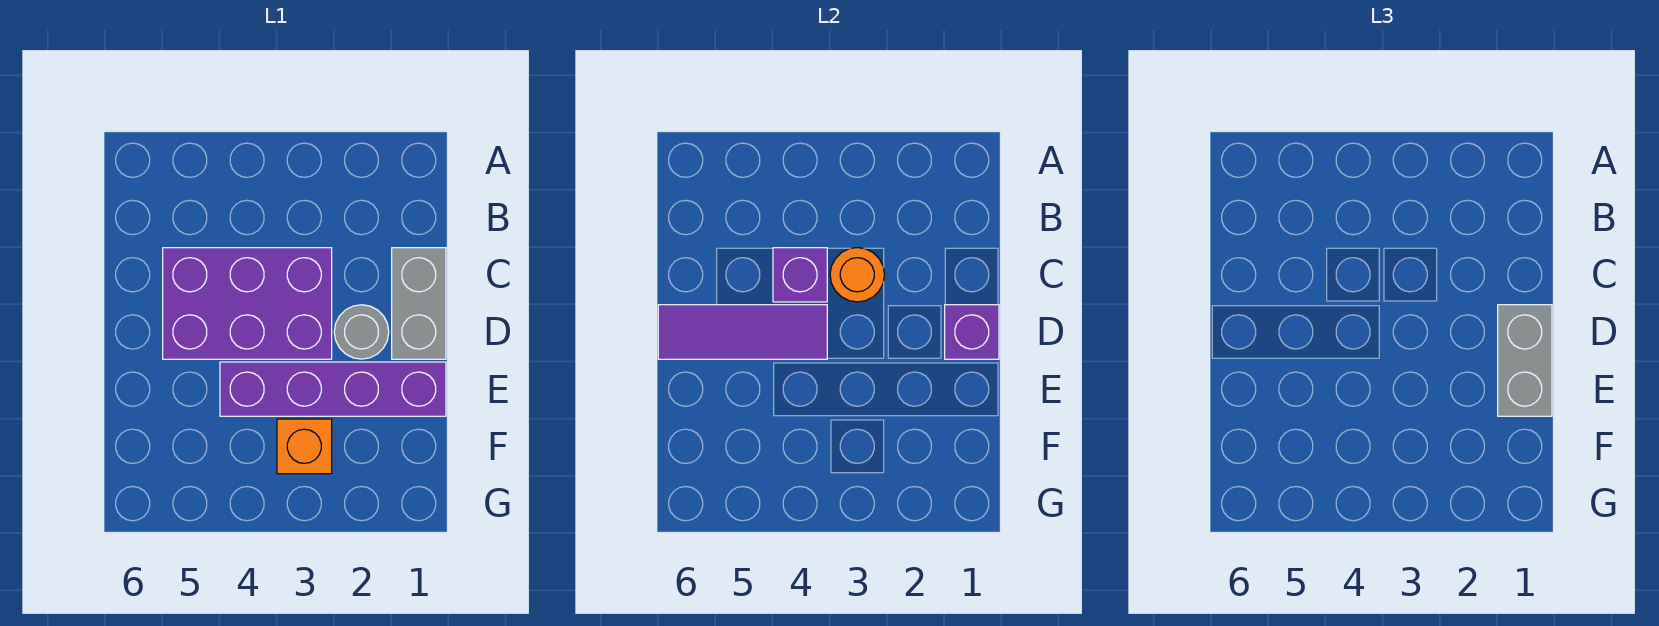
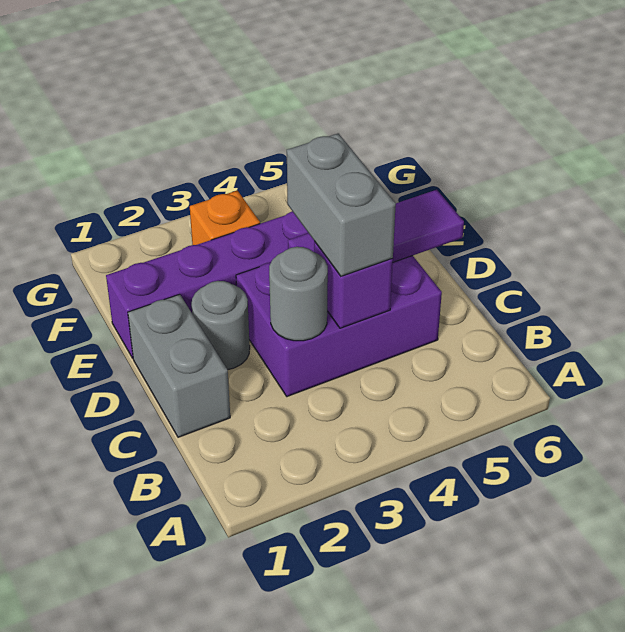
orange round brick C3 level 2 -> grey round brick C3 level 2
purple brick D1 level 2 -> none
grey brick D1:E1 level 3 -> grey brick C4:D4 level 3

